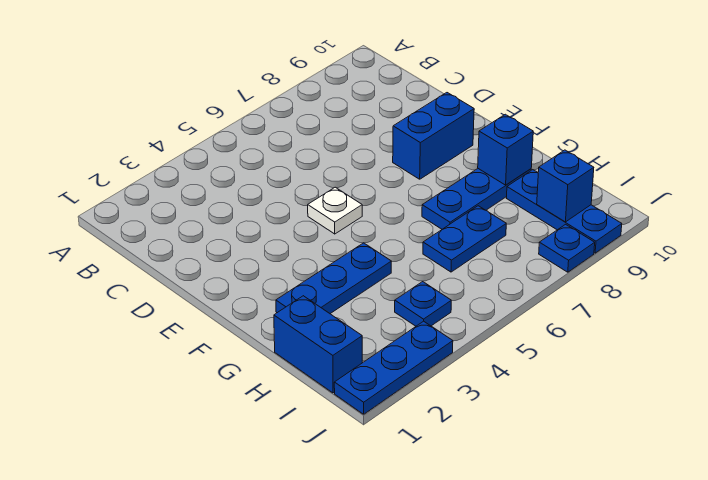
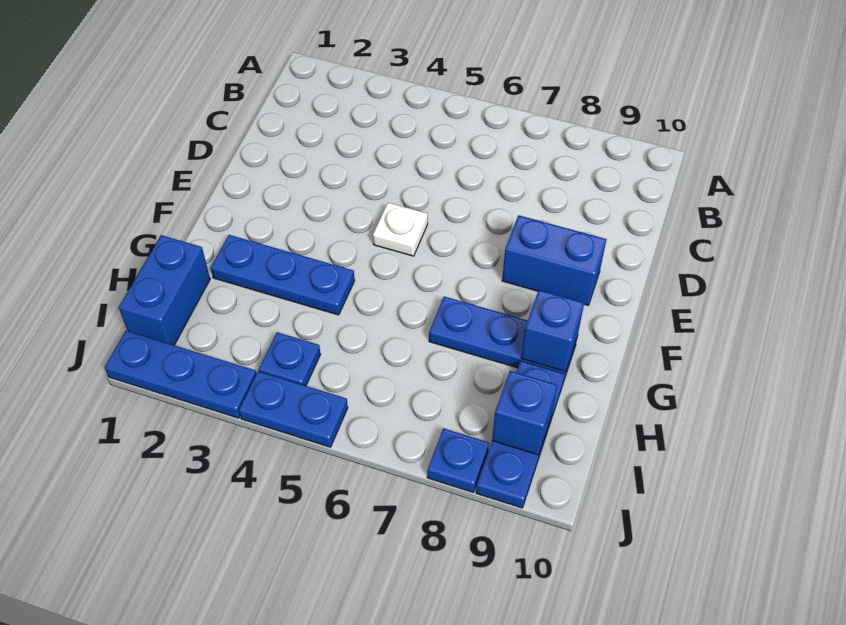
blue plate H6:H7 level 1 -> blue plate J4:J5 level 1

